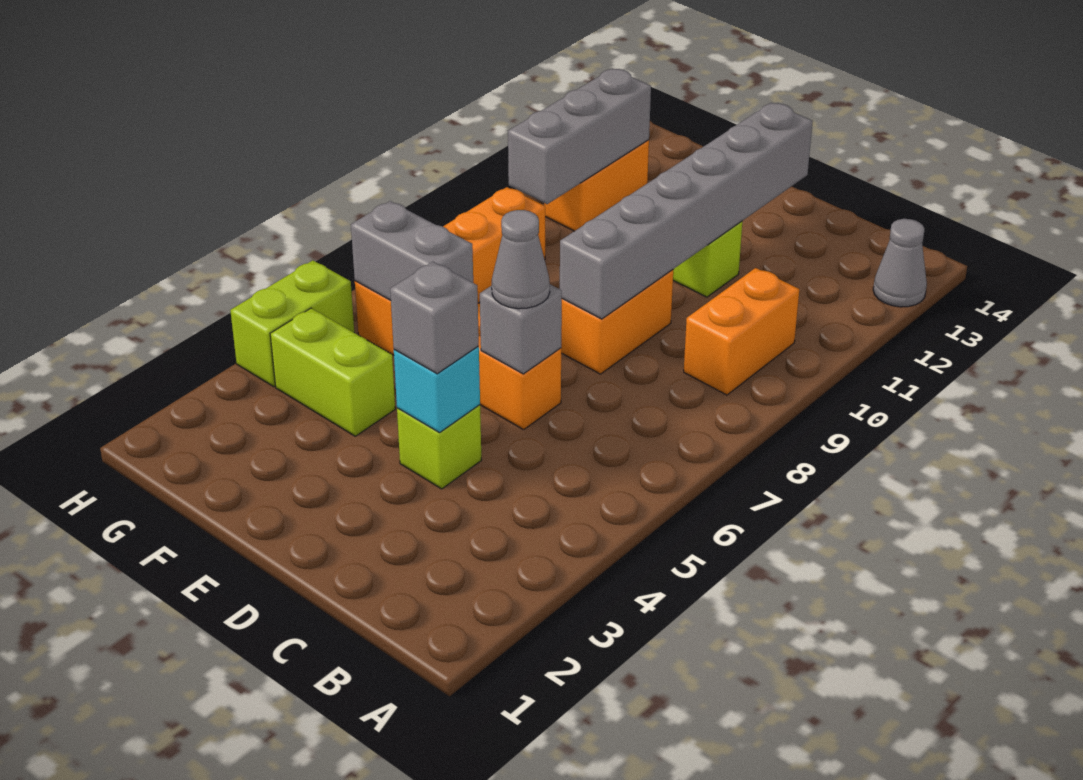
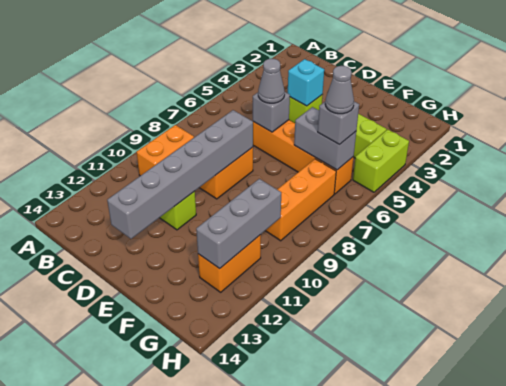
grey cone A13 level 1 -> grey cone G6 level 4
grey brick D4 level 3 -> grey brick G6 level 3

